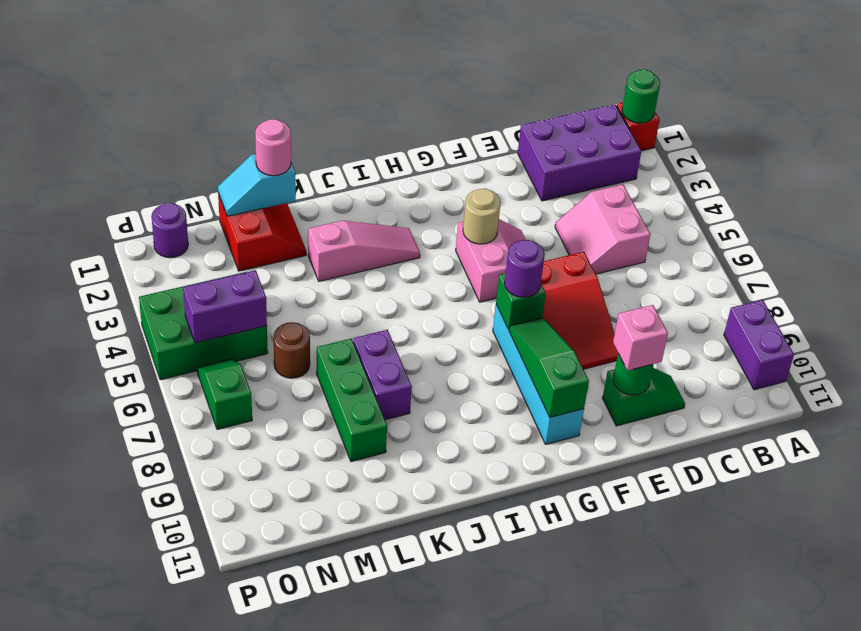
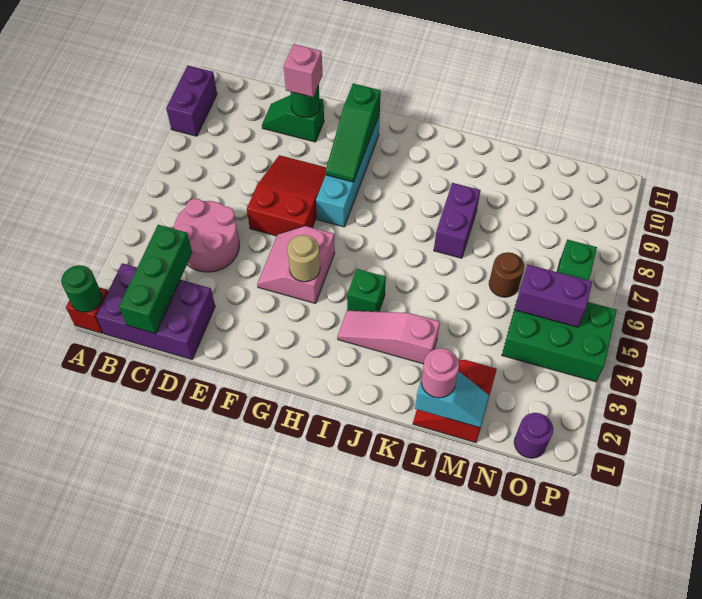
pink slope C4:D5 level 1 top C -> pink round brick C4:D5 level 1
green brick G7 level 2 -> green brick I4 level 1
purple round brick G7 level 3 -> none
green brick L7:L9 level 1 -> green brick C1:C3 level 2

